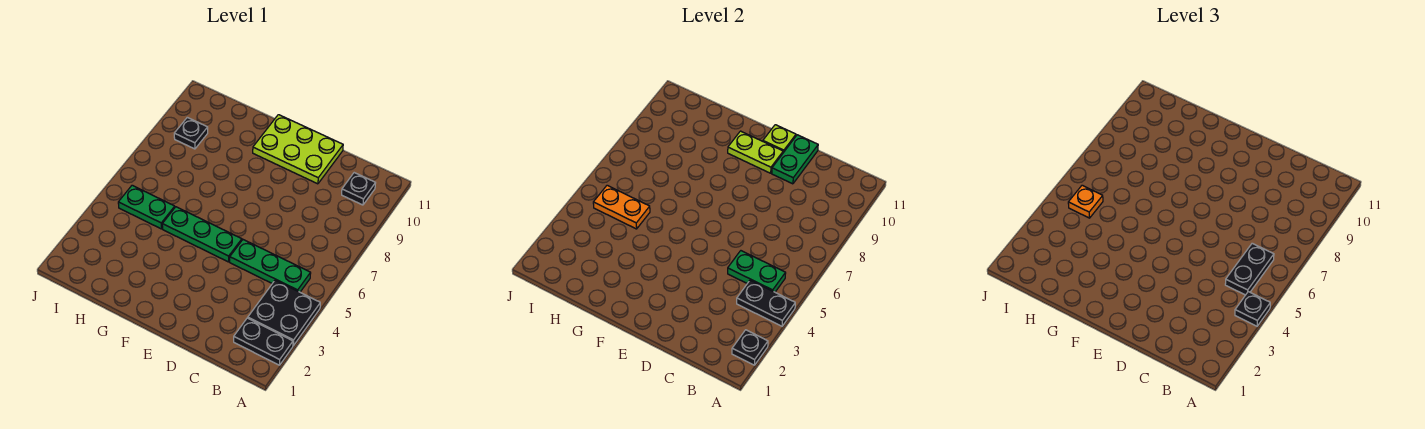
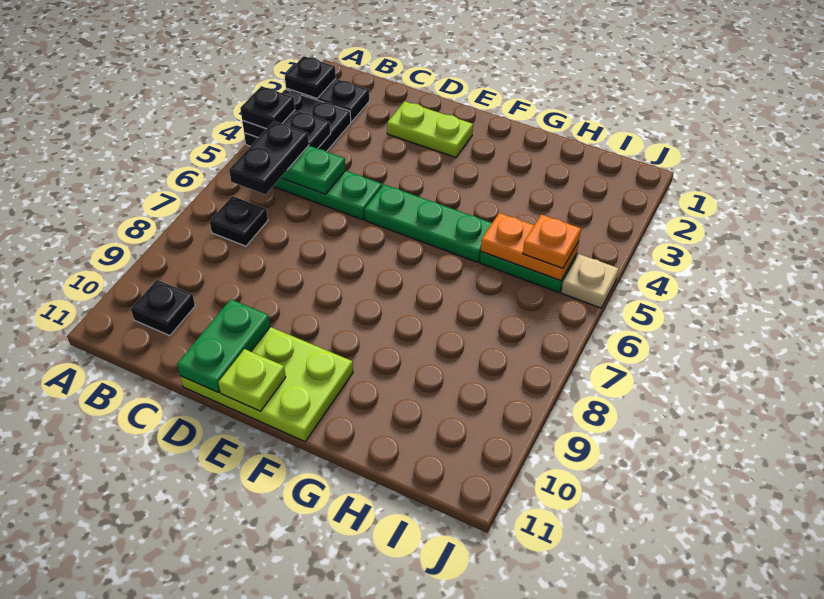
lime plate E10:F10 level 2 -> lime plate D2:E2 level 1
black plate I9 level 1 -> black plate B7 level 1
none -> tan plate J5 level 1

